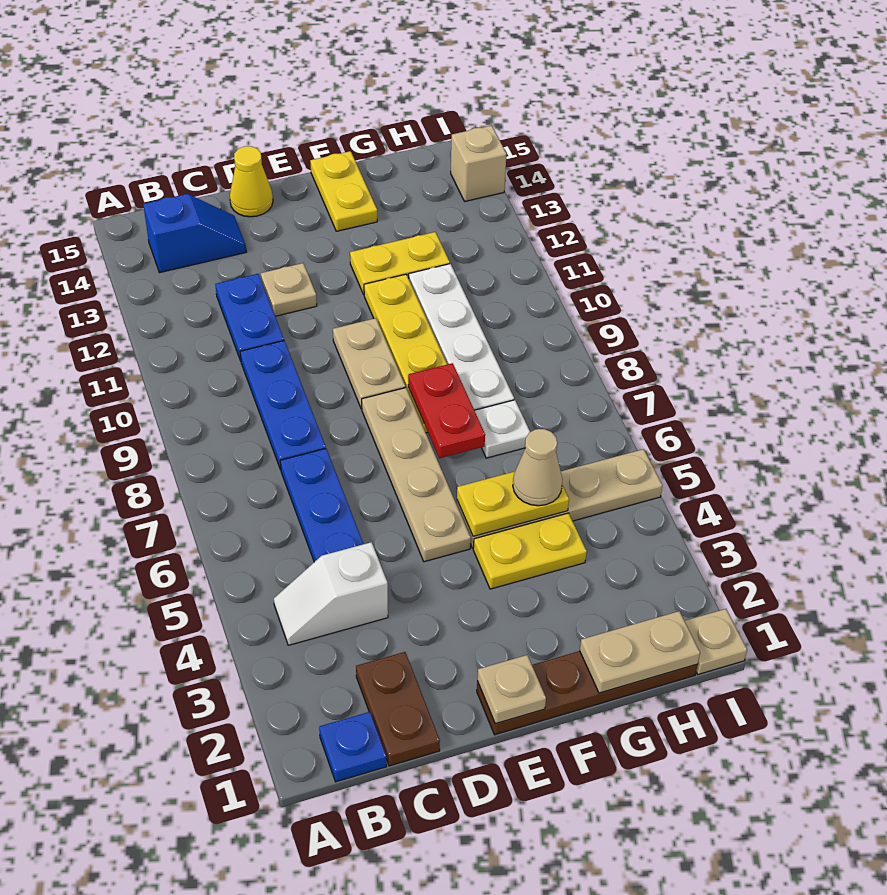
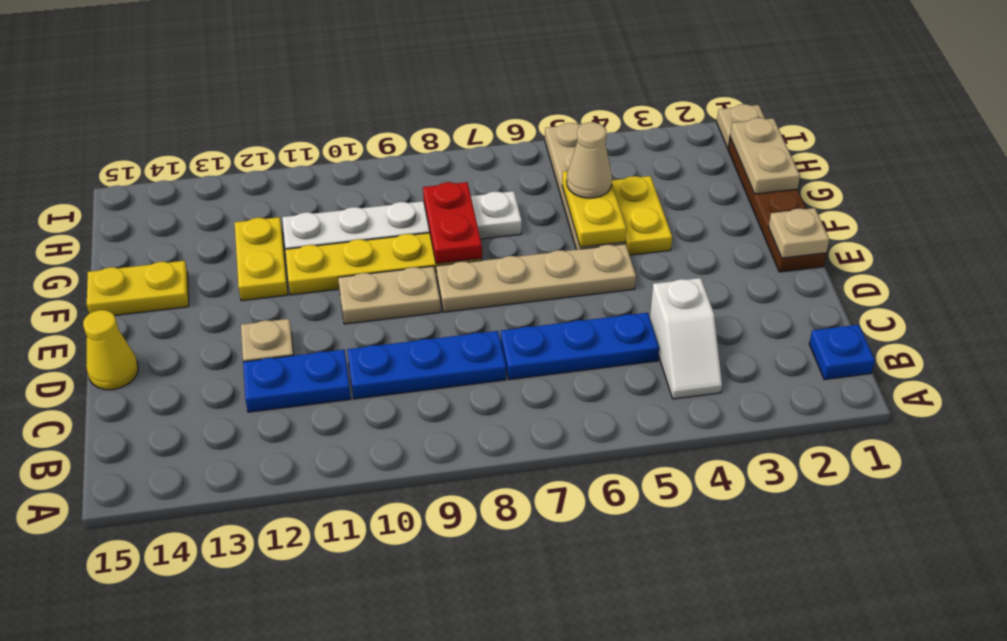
blue slope B14:C14 level 1 top B -> none
brown plate C1:C2 level 1 -> none
red plate F7:F8 level 2 -> red plate F8:G8 level 2
tan brick I14 level 1 -> none

